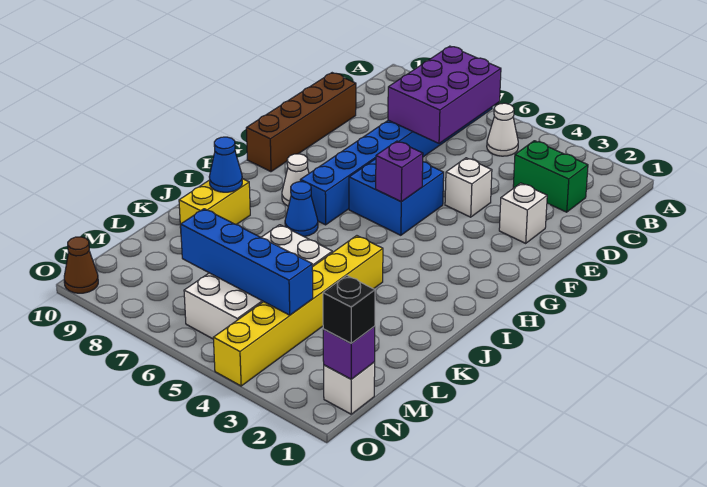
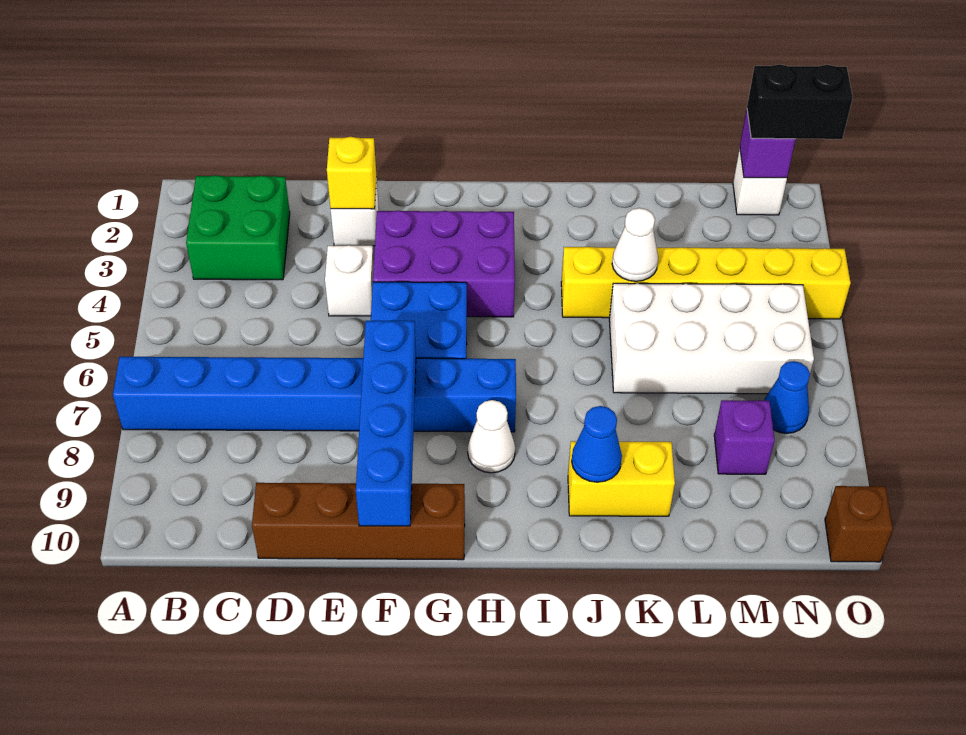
white cone B5 level 1 -> white cone K4 level 2
purple brick B6:D7 level 2 -> purple brick F3:H4 level 1
green brick C2:C3 level 1 -> green brick B2:C3 level 1
none -> yellow brick E2 level 2
purple brick G5 level 2 -> purple brick M8 level 1
blue cone I7 level 1 -> blue cone N7 level 1
blue brick M4:M7 level 2 -> blue brick F7:F10 level 2
black brick N1 level 3 -> black brick N1:O1 level 3
brown cone O10 level 1 -> brown brick O10 level 1

